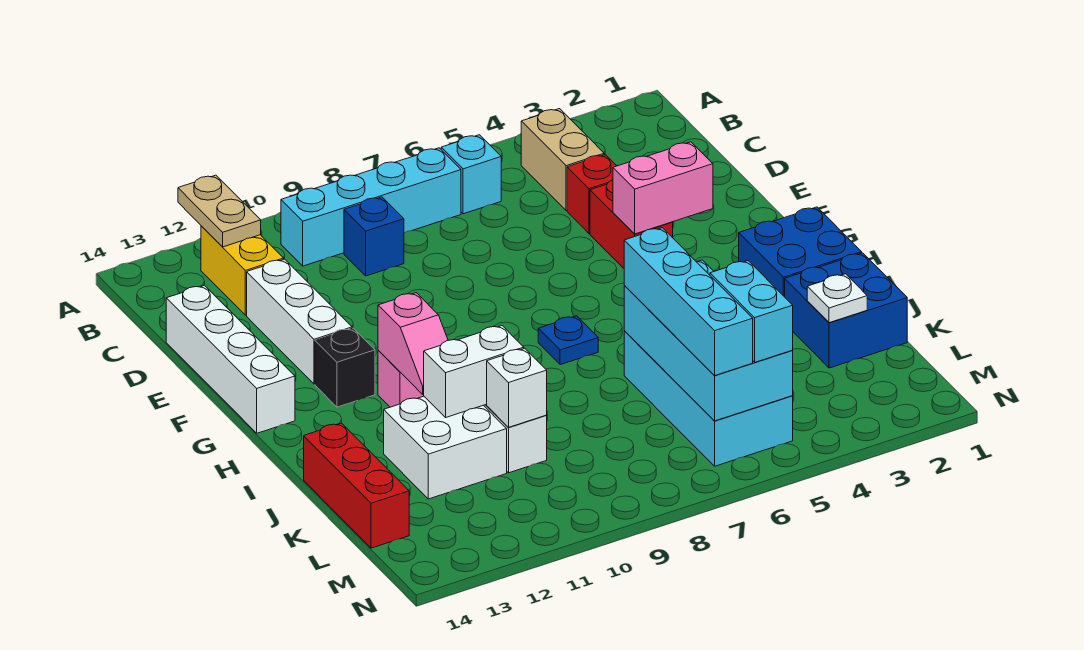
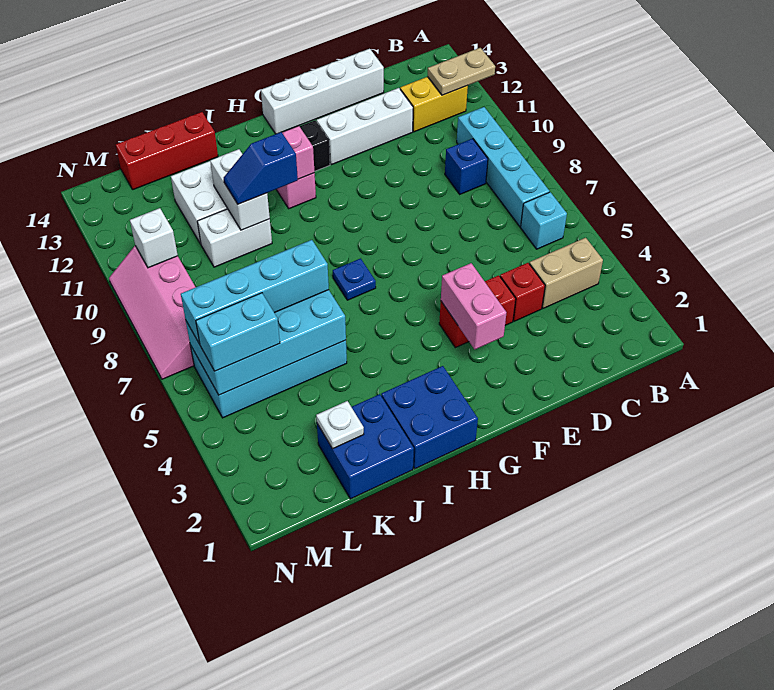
none -> blue slope I10:J10 level 3 top I
white brick K10 level 2 -> white brick M10 level 2
none -> pink slope M7:N10 level 1 top M

